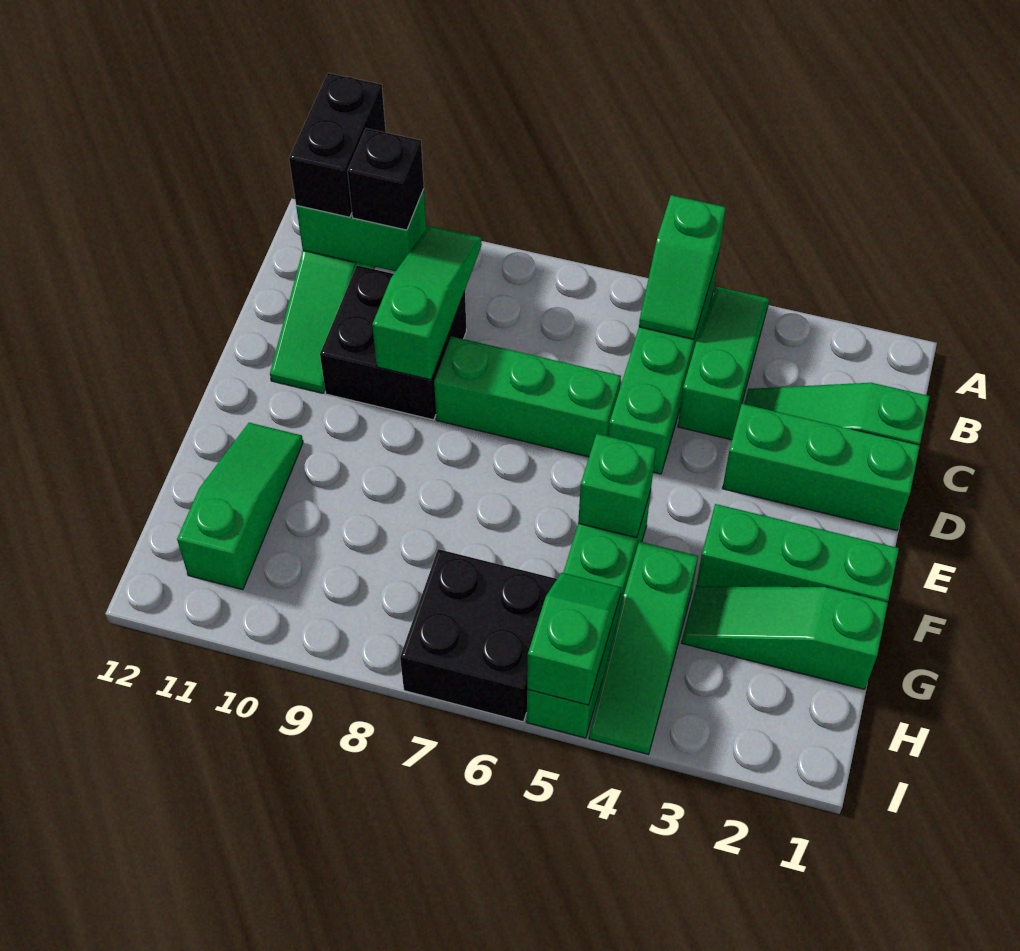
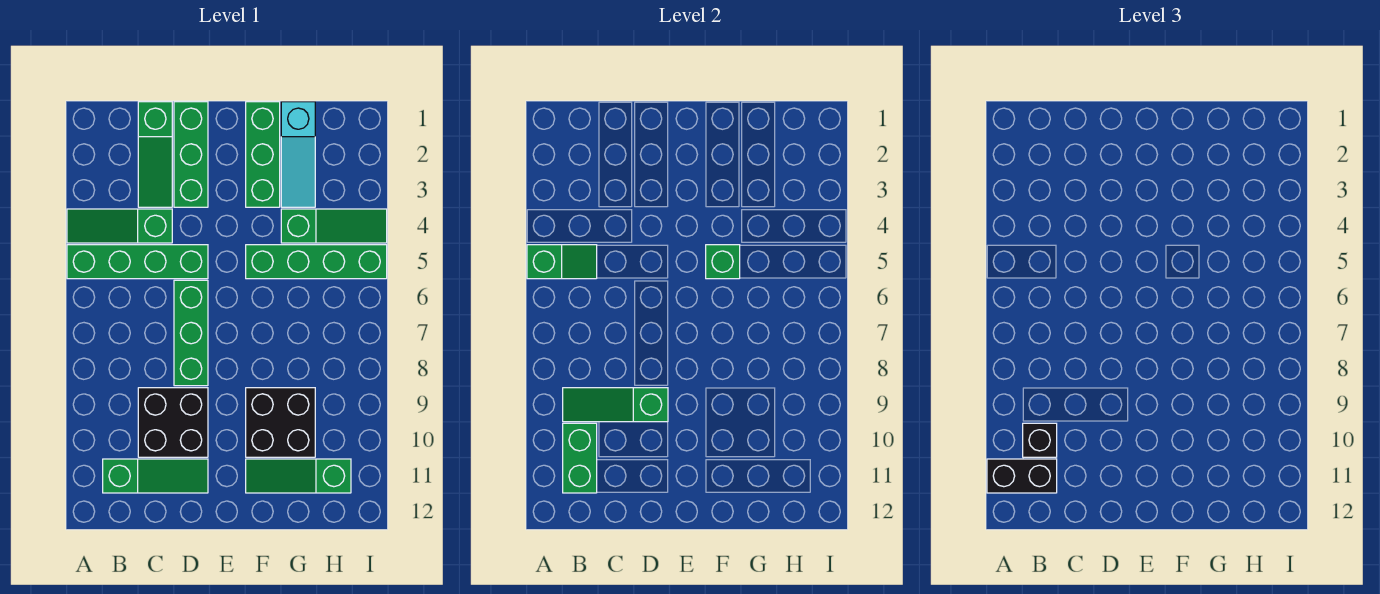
green slope G1:G3 level 1 top 1 -> cyan slope G1:G3 level 1 top 1
green slope H5:I5 level 2 top I -> none
black brick H6:I7 level 1 -> black brick F9:G10 level 1

